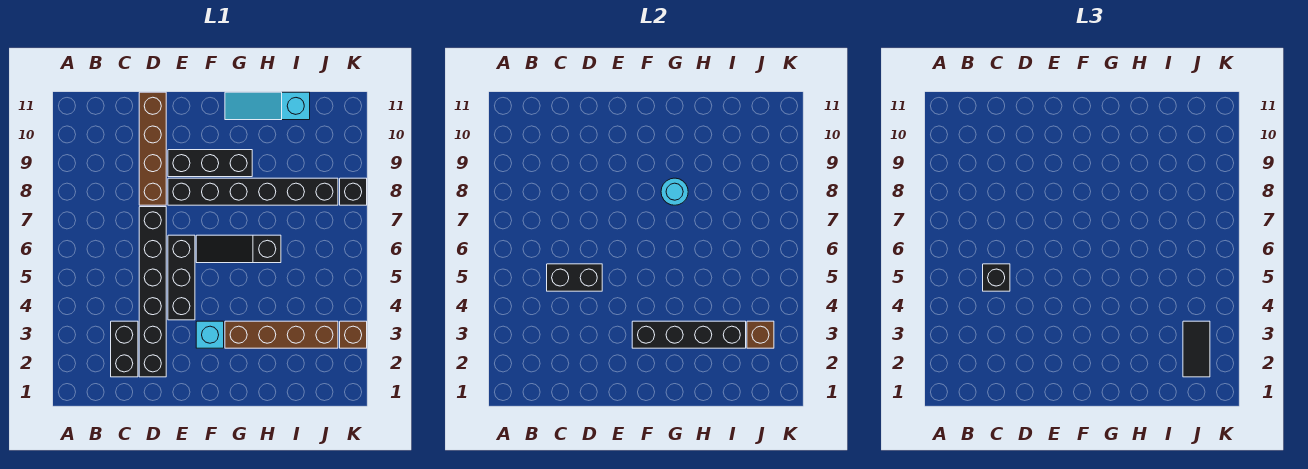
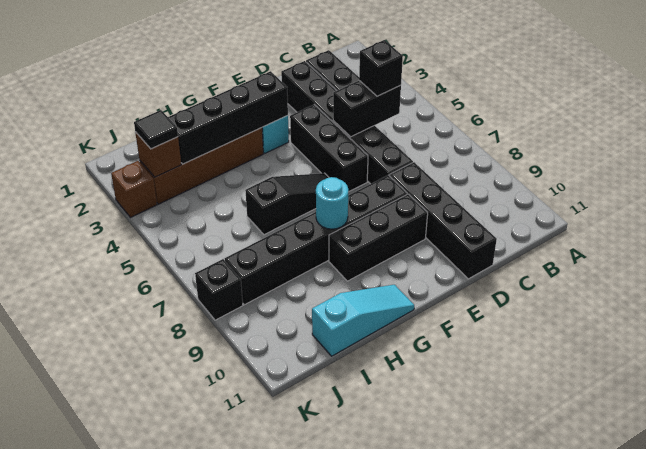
brown brick D8:D11 level 1 -> black brick D8:D11 level 1
black tile J2:J3 level 3 -> black tile J3 level 3

